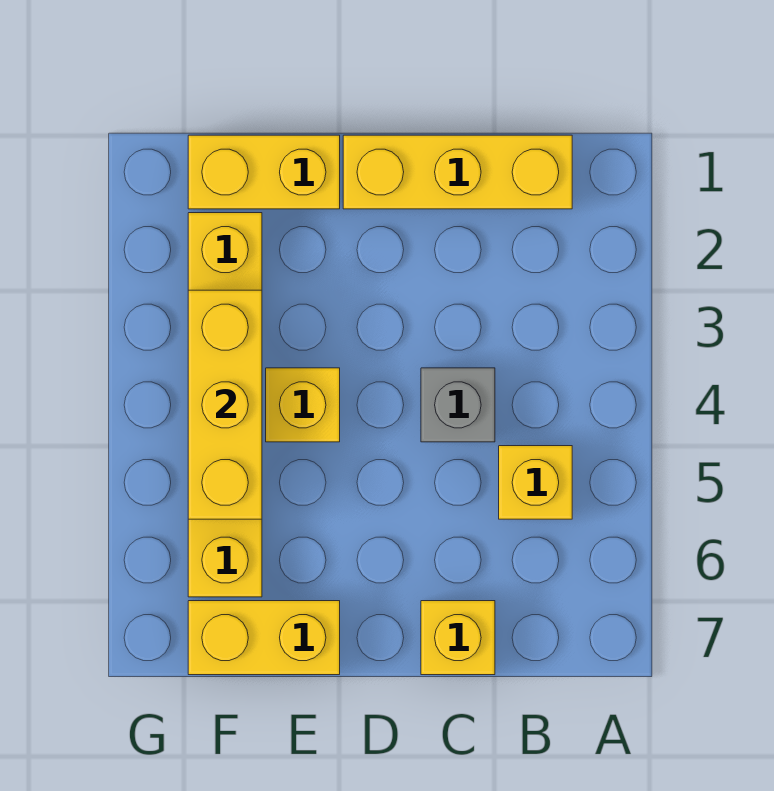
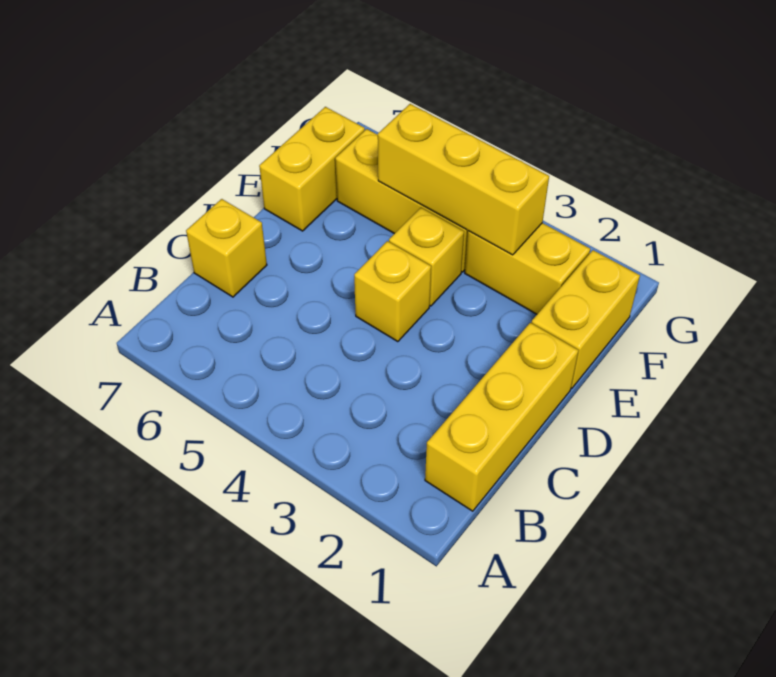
yellow brick B5 level 1 -> yellow brick D4 level 1
grey brick C4 level 1 -> none

